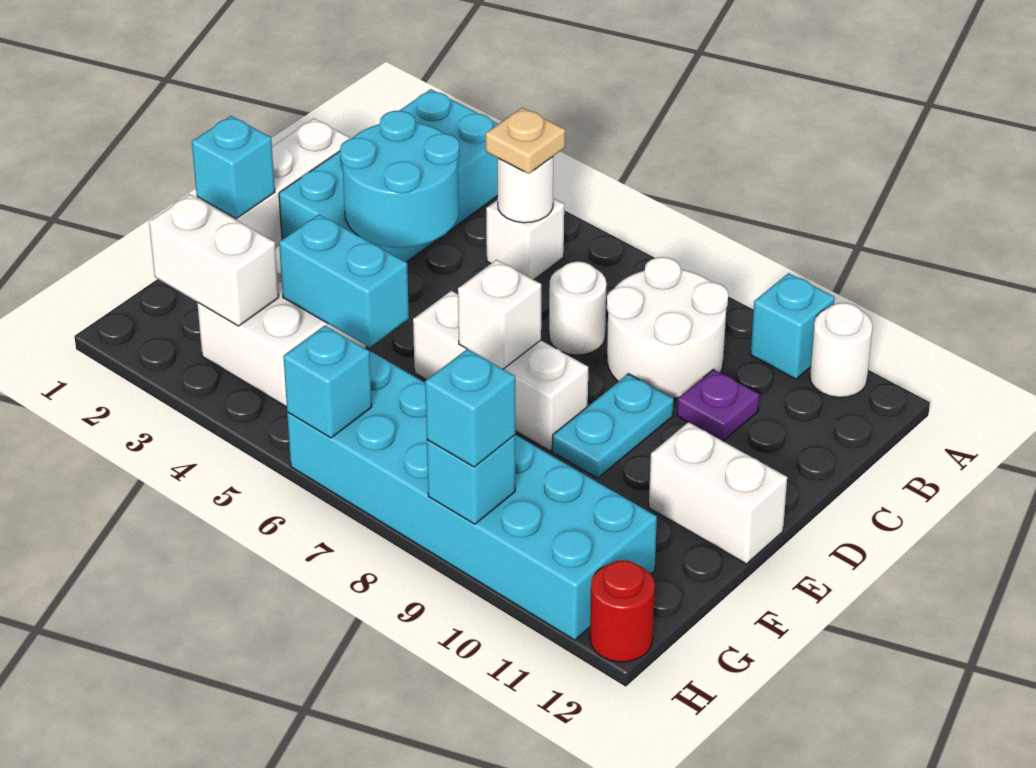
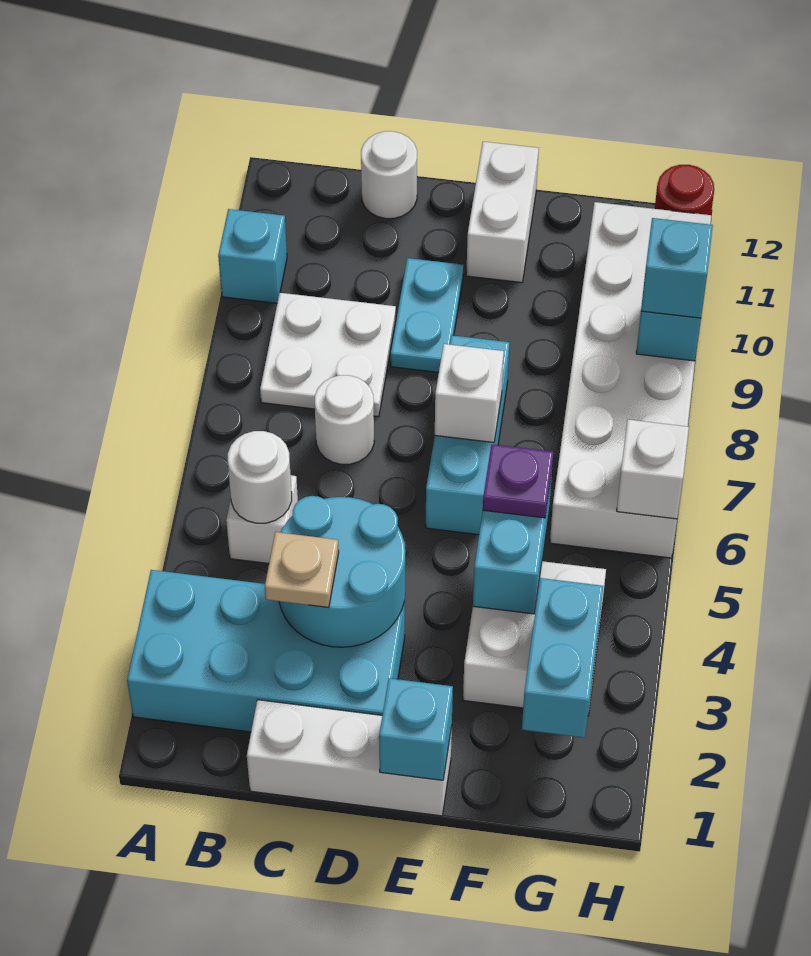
white round brick A11 level 1 -> white round brick C12 level 1
tan plate B5 level 3 -> tan plate C3 level 3
white round brick B8:C9 level 1 -> white plate B8:C9 level 1
purple plate C10 level 1 -> purple plate F5 level 3
cyan plate D9:E9 level 1 -> cyan plate D9:D10 level 1
white brick E6:E8 level 1 -> cyan brick E6:E8 level 1
white brick G2:G3 level 2 -> cyan brick G2:G3 level 2
cyan brick G6:H11 level 1 -> white brick G6:H11 level 1
cyan brick H6 level 2 -> white brick H6 level 2

